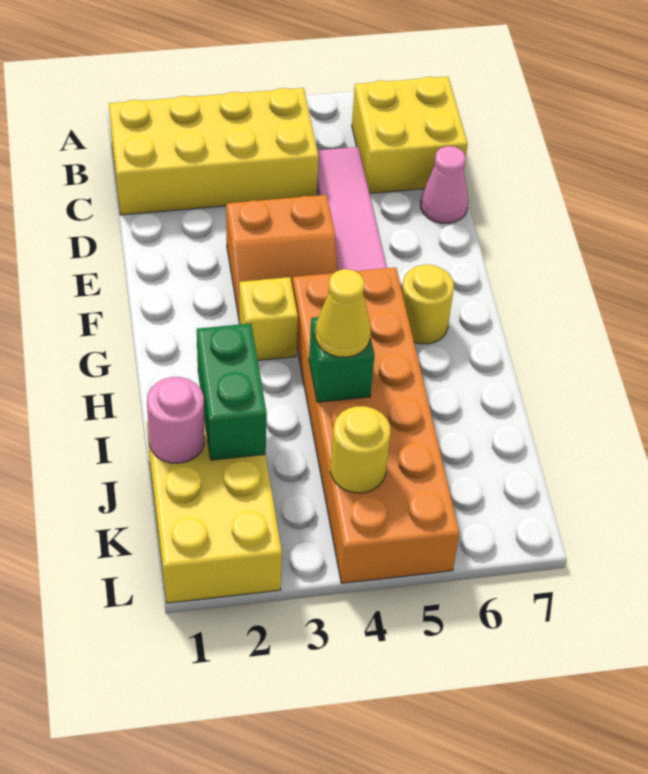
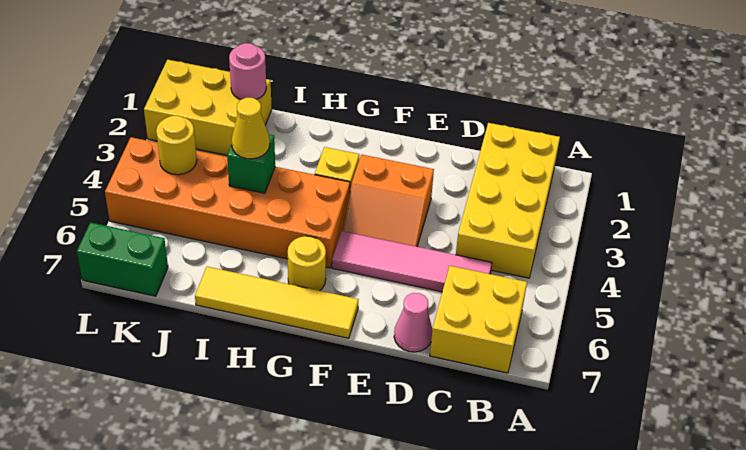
orange slope E3:F4 level 1 top E -> orange slope E3:F4 level 1 top 3
none -> yellow tile F7:I7 level 1
green brick I2:J2 level 2 -> green brick K7:L7 level 1

